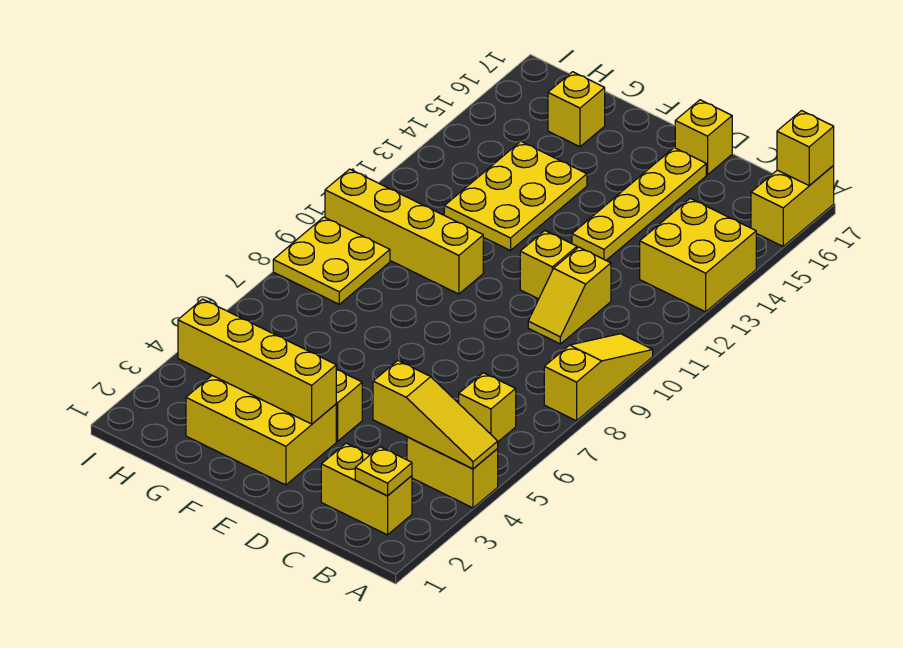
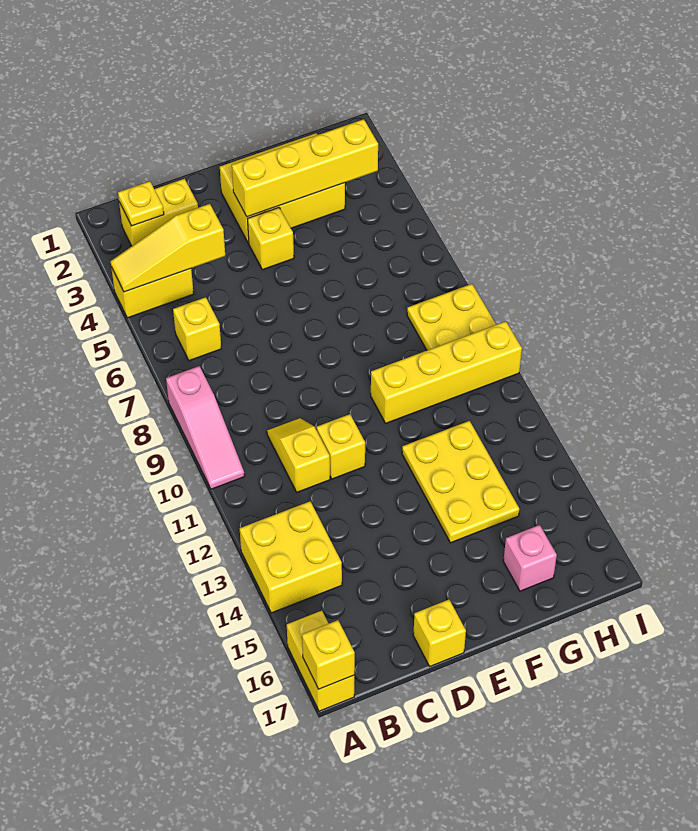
yellow slope A8:A10 level 1 top 8 -> pink slope A8:A10 level 1 top 8
yellow plate D13:D16 level 1 -> none
yellow brick G16 level 1 -> pink brick G16 level 1

